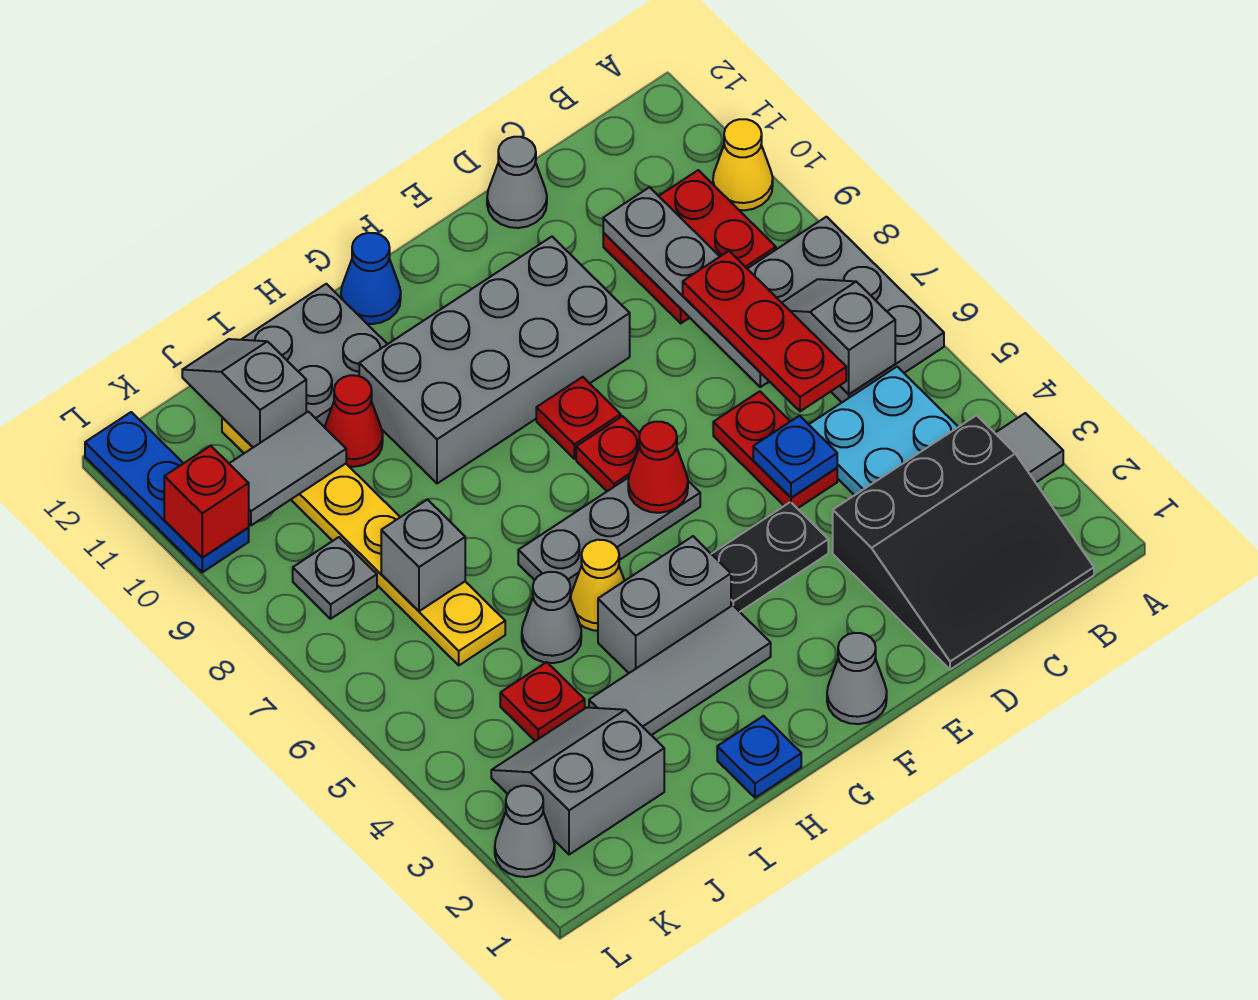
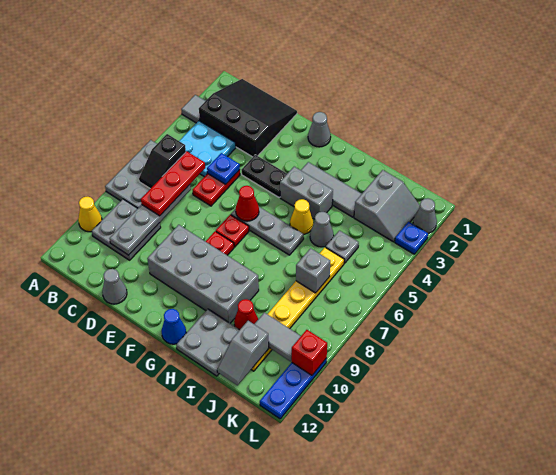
grey slope B6:B7 level 2 top 6 -> black slope B6:B7 level 2 top 6
red plate B9:C10 level 1 -> grey plate B9:C10 level 1
blue plate H1 level 1 -> blue plate L3 level 1
grey slope J2:K3 level 1 top 2 -> grey slope J2:K3 level 1 top J
red plate J4 level 1 -> none
grey plate K8 level 1 -> grey plate J5 level 1

